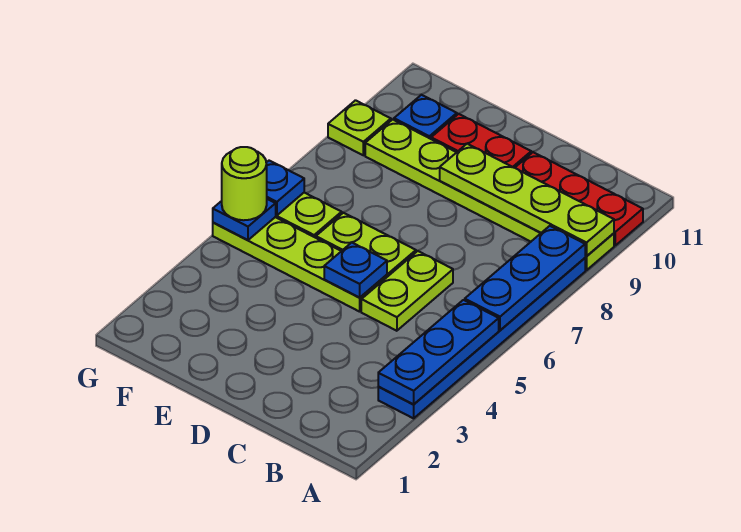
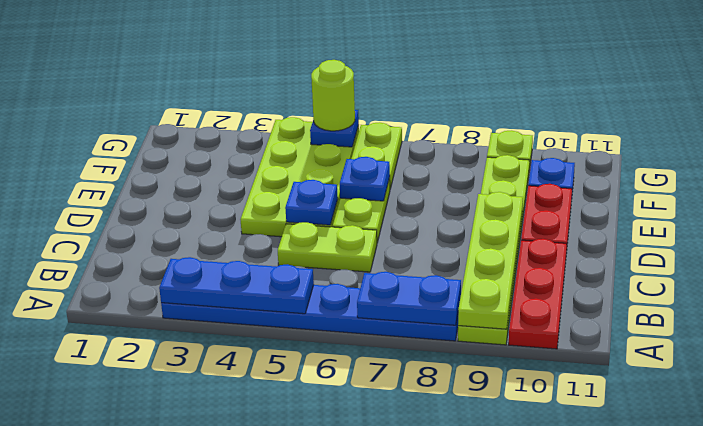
blue plate A6:A8 level 2 -> blue plate A7:A8 level 2
lime plate D5:G5 level 1 -> lime plate D4:G5 level 1
blue plate G6 level 2 -> blue plate E6 level 2

